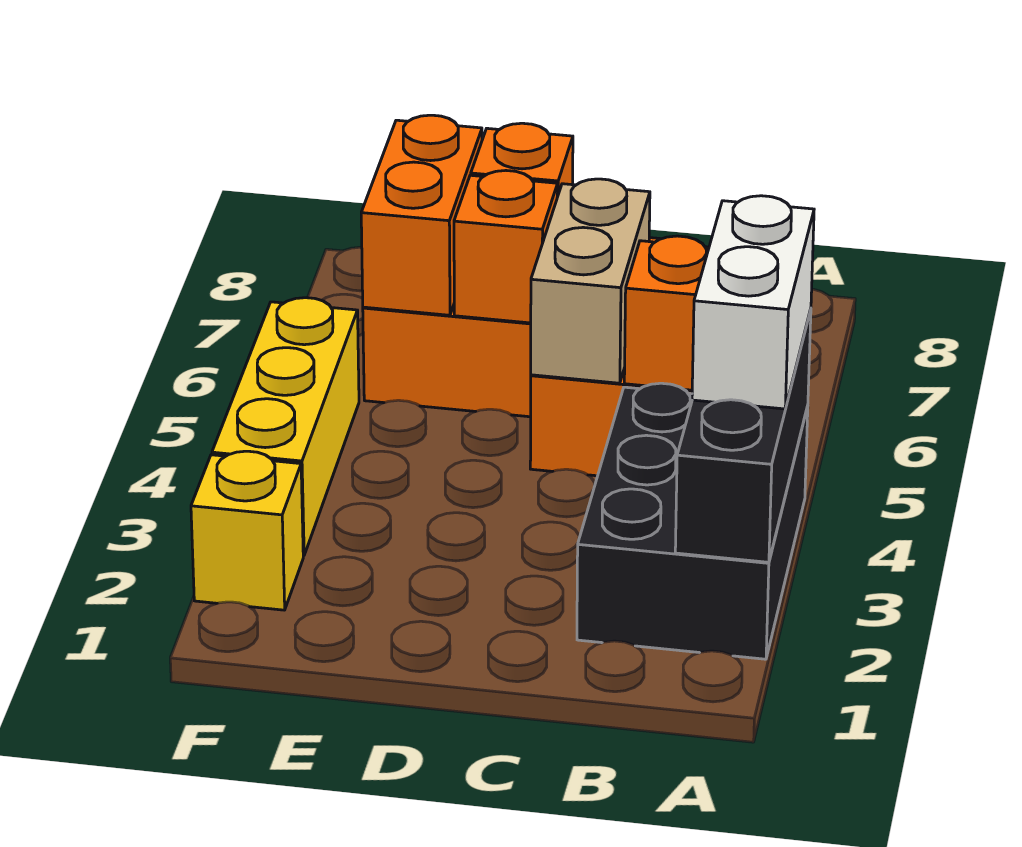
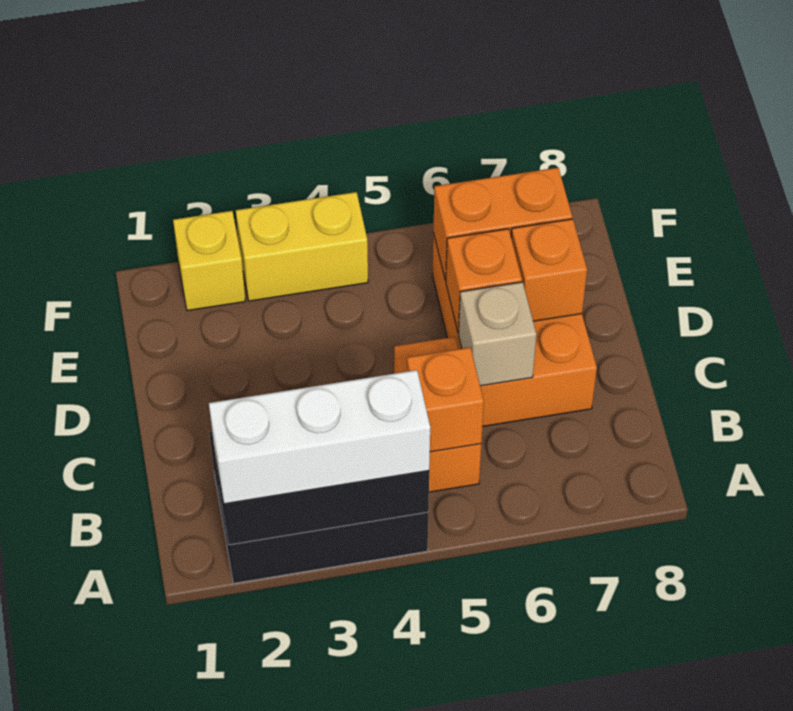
white brick A3:A4 level 3 -> white brick A2:A4 level 3
tan brick C5:C6 level 2 -> tan brick C6 level 2
yellow brick F3:F5 level 1 -> yellow brick F3:F4 level 1

